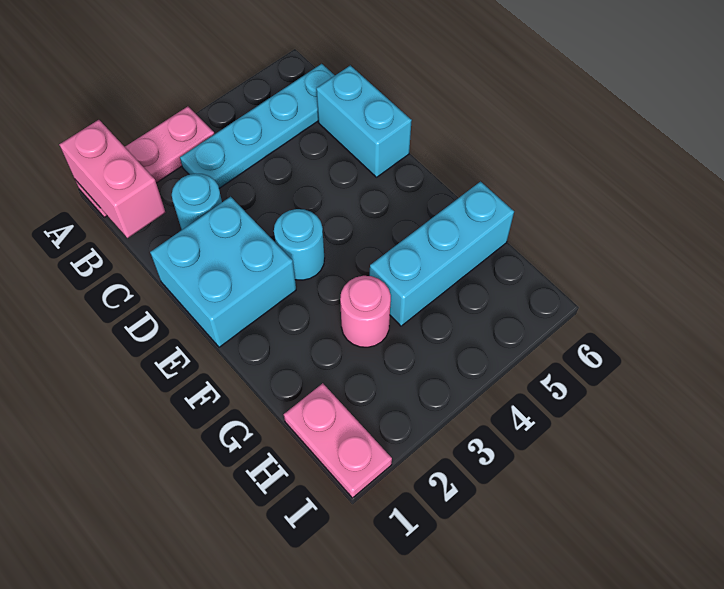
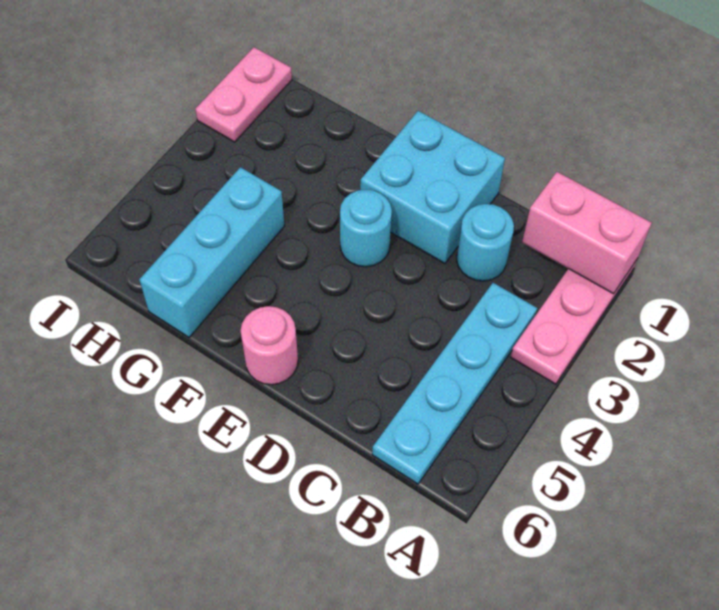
cyan brick C6:D6 level 1 -> none
pink round brick G3 level 1 -> pink round brick E6 level 1
pink plate H1:I1 level 1 -> pink plate I1:I2 level 1

